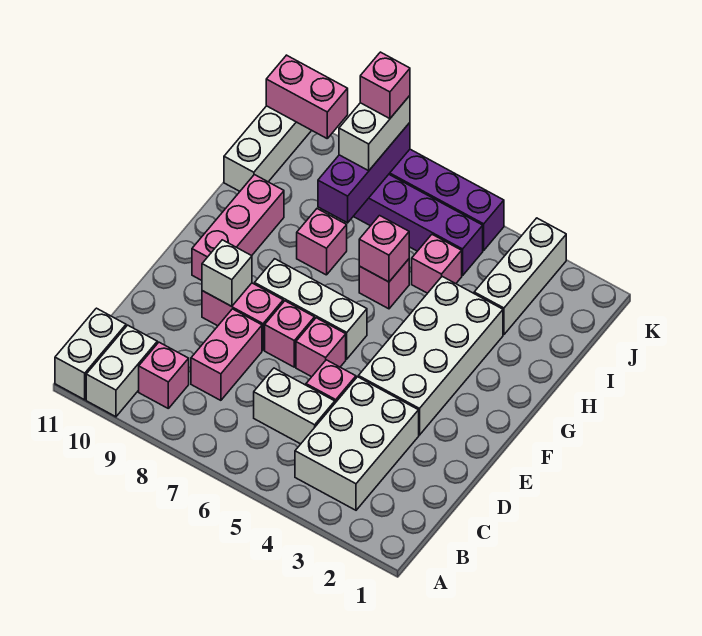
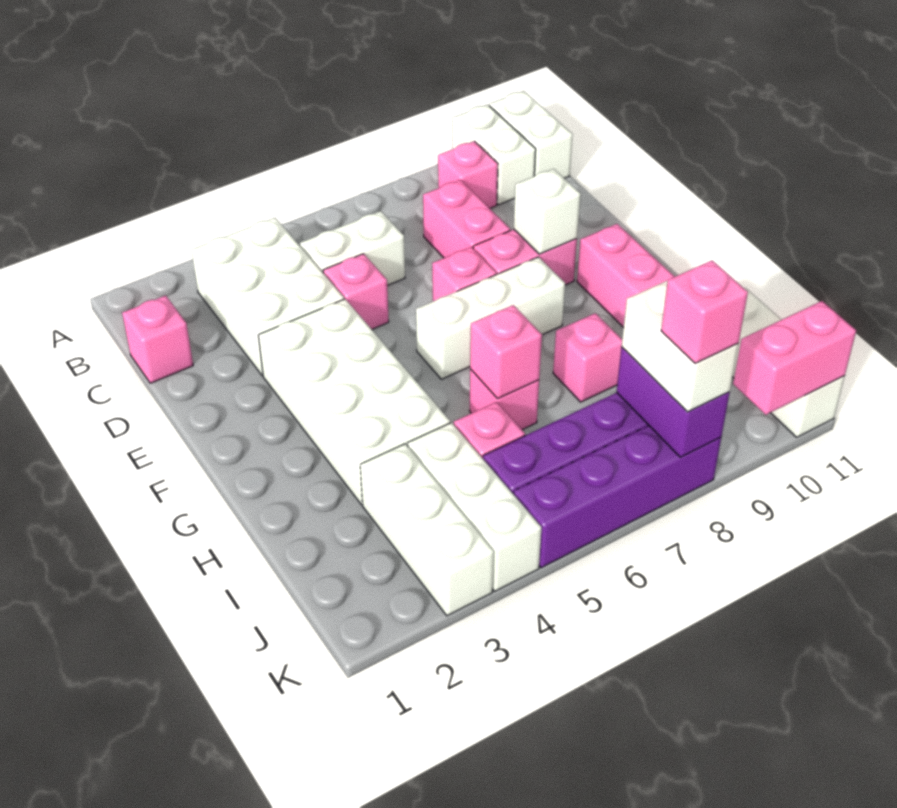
pink brick E6 level 1 -> pink brick C1 level 1
none -> white brick I4:K4 level 1
purple brick I8:K8 level 2 -> purple brick J8:K8 level 2

